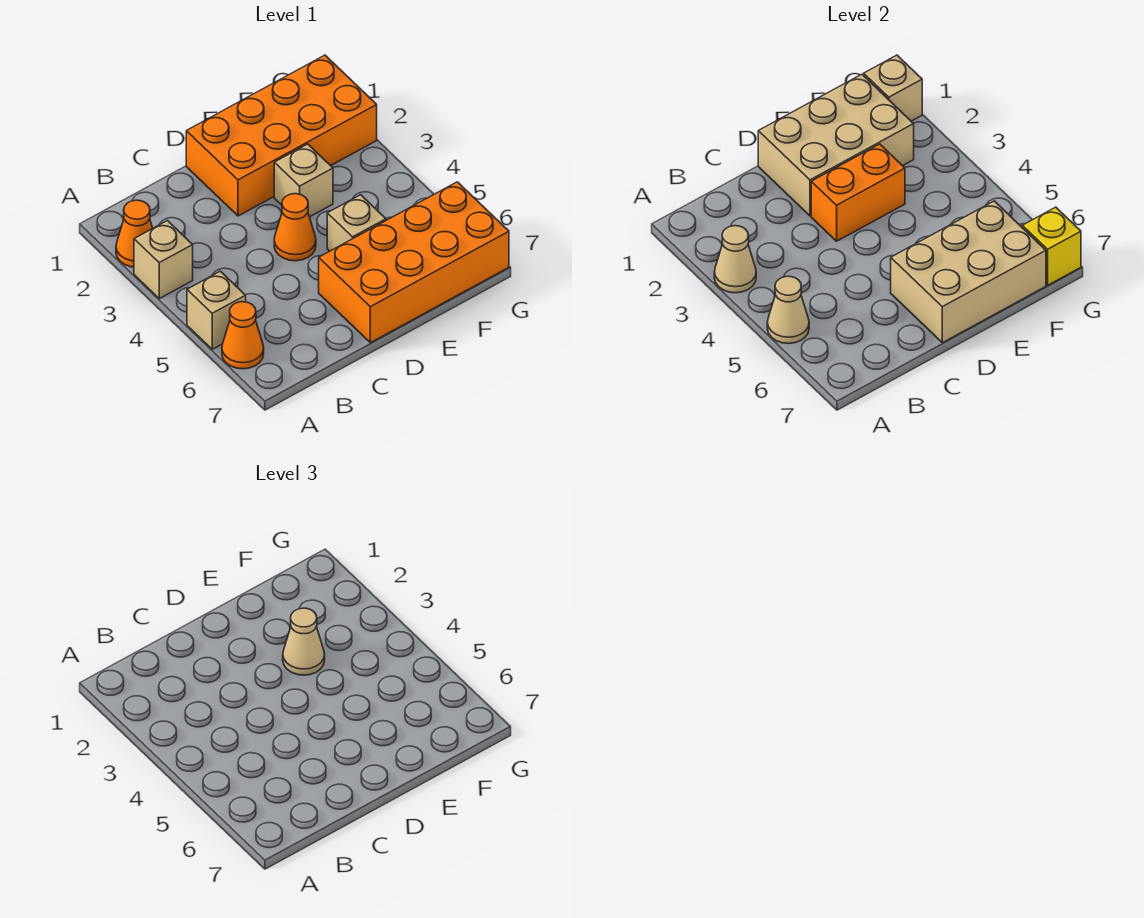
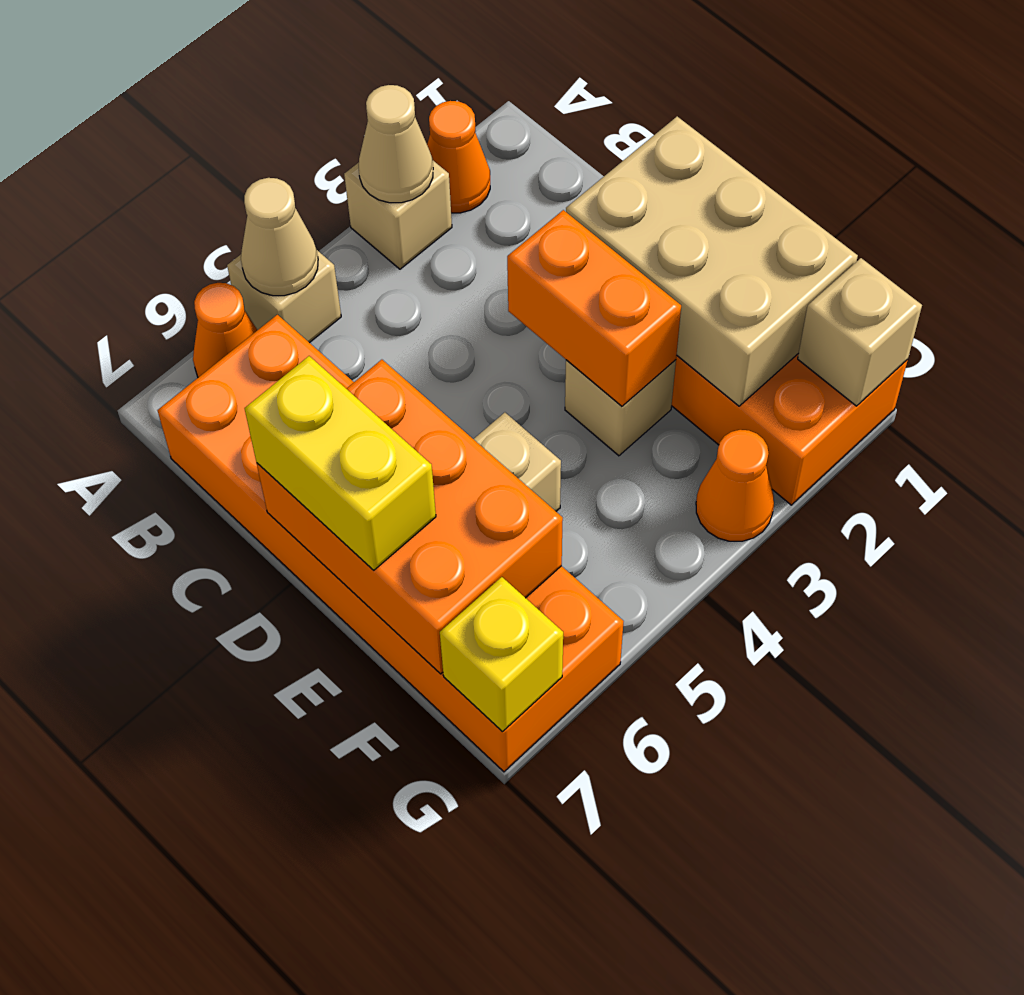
orange cone D4 level 1 -> orange cone G3 level 1
orange brick D6:G7 level 1 -> orange brick B6:G7 level 1
tan brick D6:F7 level 2 -> orange brick D6:F7 level 2
none -> yellow brick D7:E7 level 3
tan cone E3 level 3 -> none

